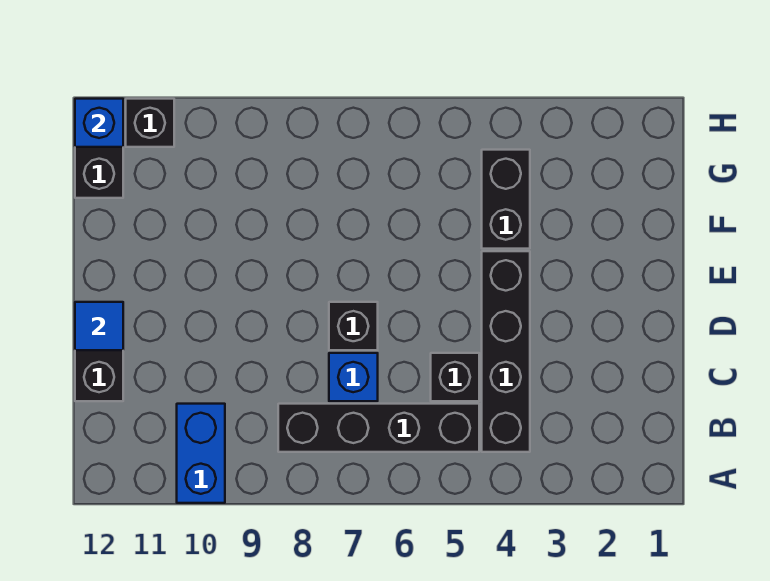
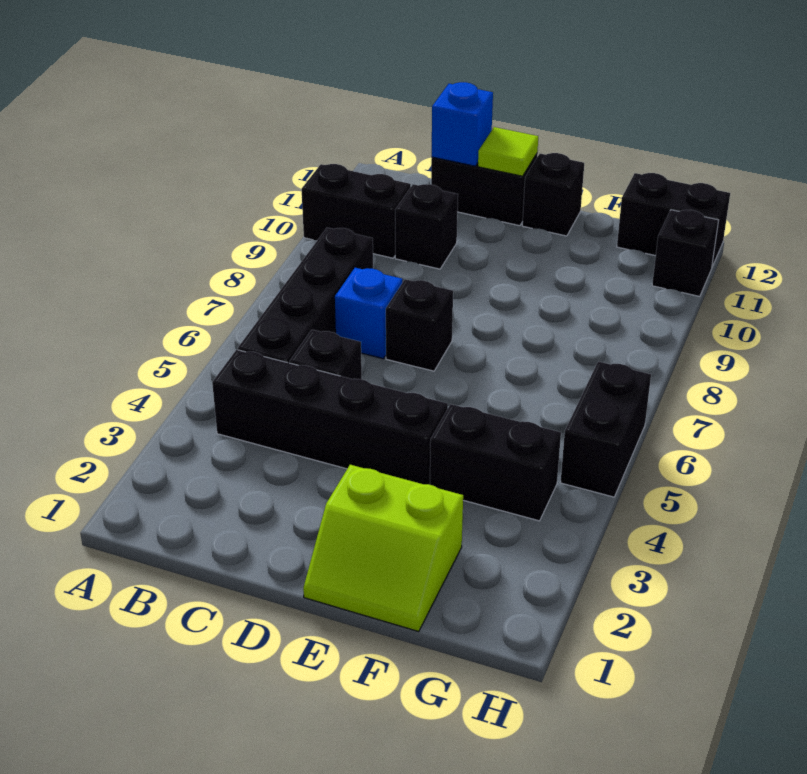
blue brick A10:B10 level 1 -> black brick A10:B10 level 1
none -> black brick C10 level 1
blue tile D12 level 2 -> lime tile D12 level 2
none -> lime slope E1:F2 level 1 top 2
none -> black brick E12 level 1
none -> black brick H5:H6 level 1
blue brick H12 level 2 -> blue brick C12 level 2

